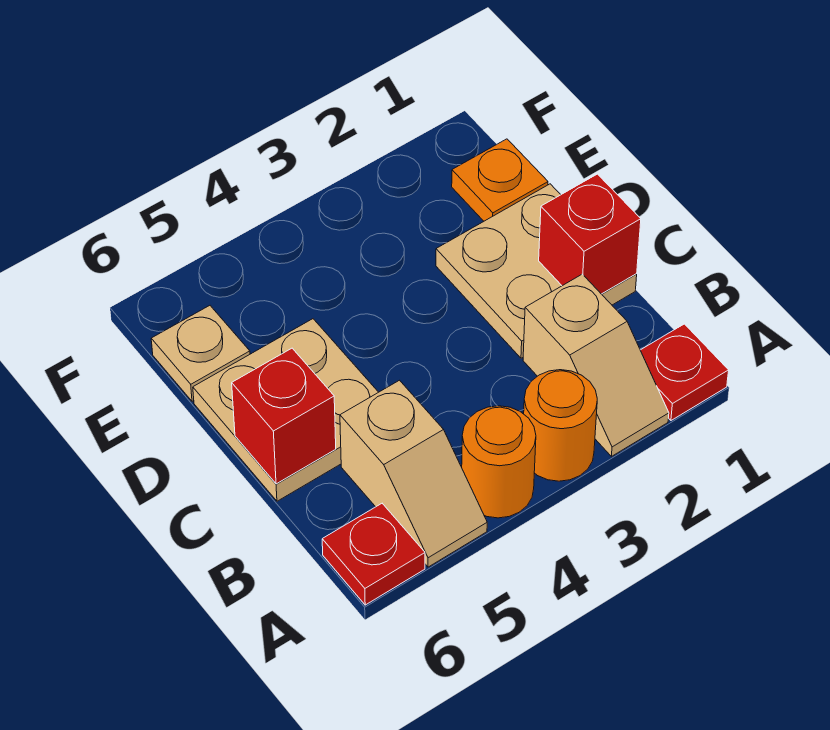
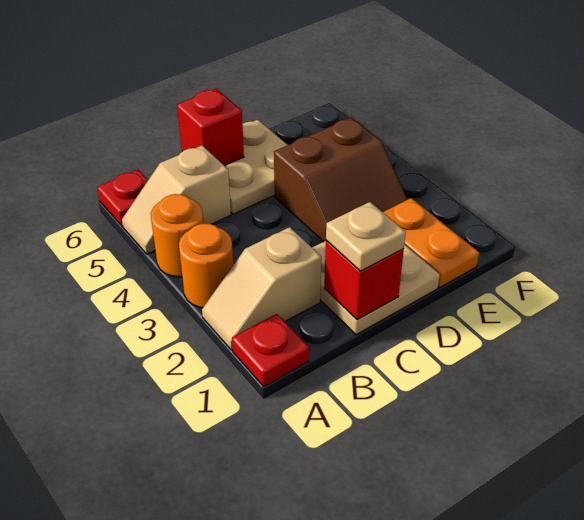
none -> brown slope D3:E4 level 1 top 4
orange plate E1 level 1 -> orange plate E1:E2 level 1
tan plate E6 level 1 -> tan plate C1 level 3

